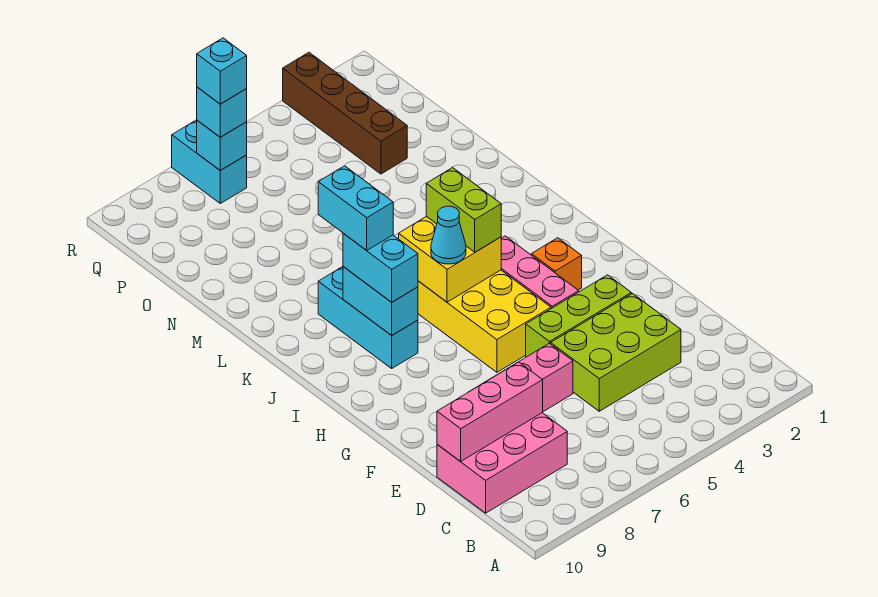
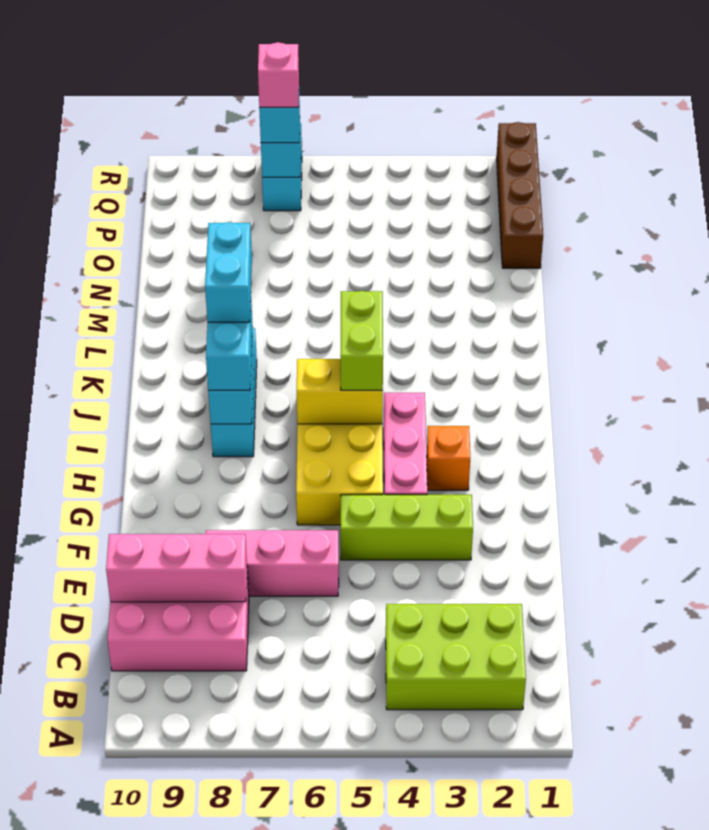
lime brick D3:E5 level 1 -> lime brick B2:C4 level 1
yellow brick I5:J6 level 2 -> yellow brick I5:I6 level 2
cyan cone I6 level 3 -> none
brown brick O3:R3 level 1 -> brown brick O1:R1 level 1
cyan brick Q7 level 4 -> pink brick Q7 level 4

